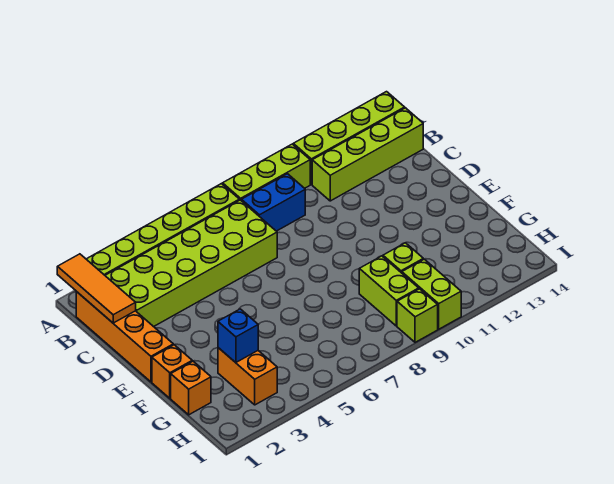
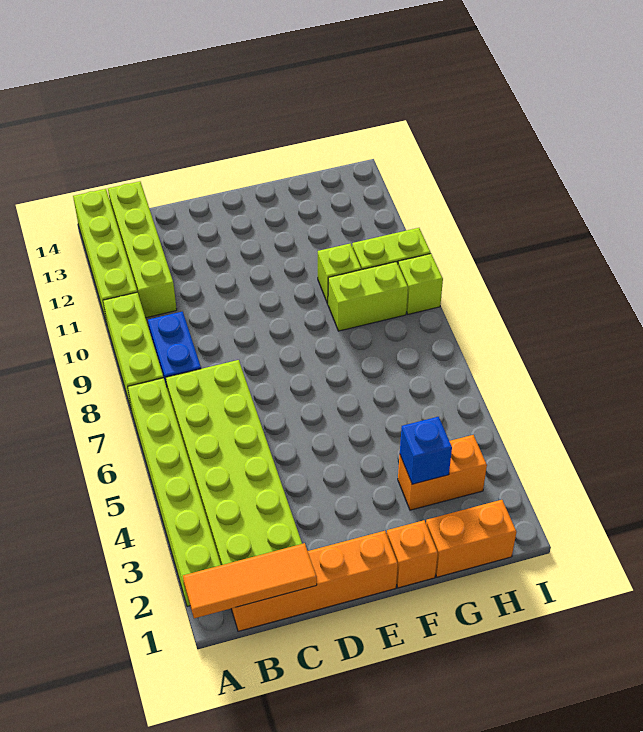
orange brick G1 level 1 -> orange brick G1:H1 level 1

